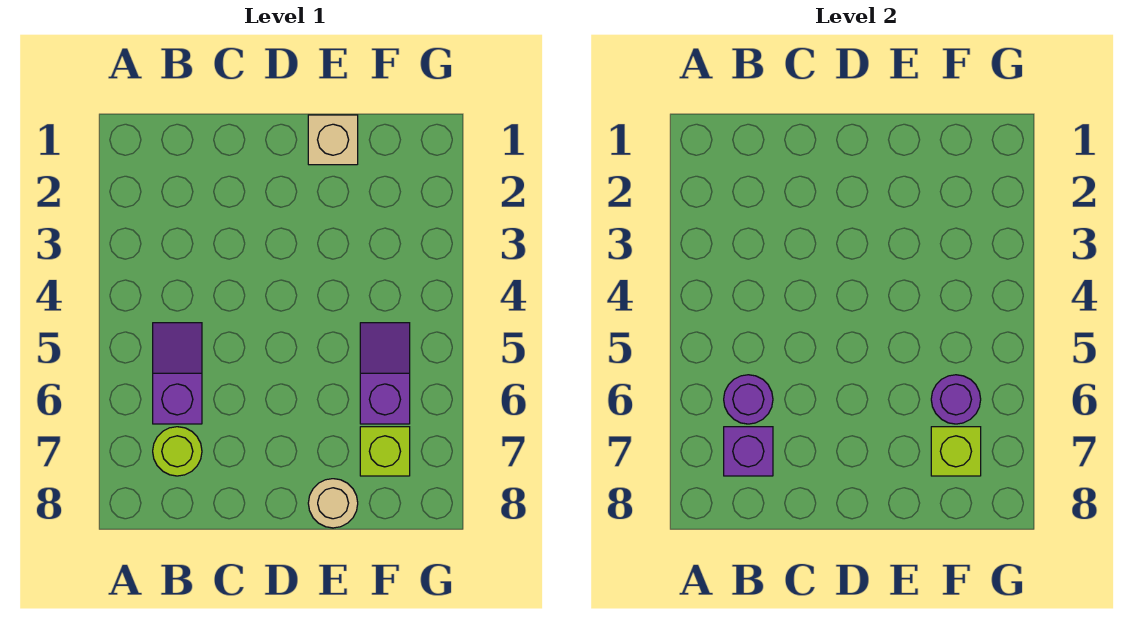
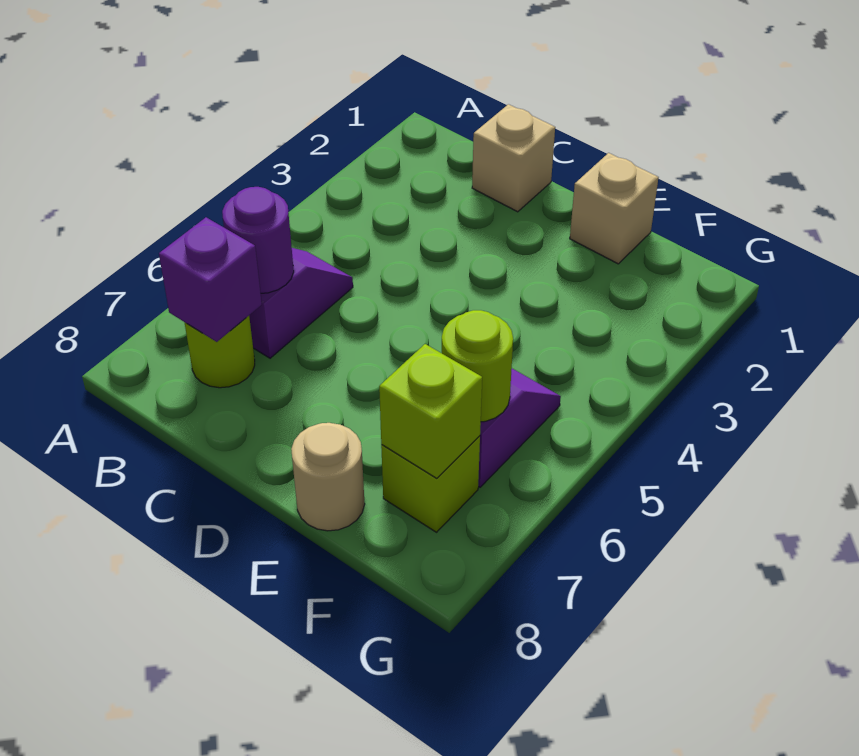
none -> tan brick C1 level 1
purple round brick F6 level 2 -> lime round brick F6 level 2

